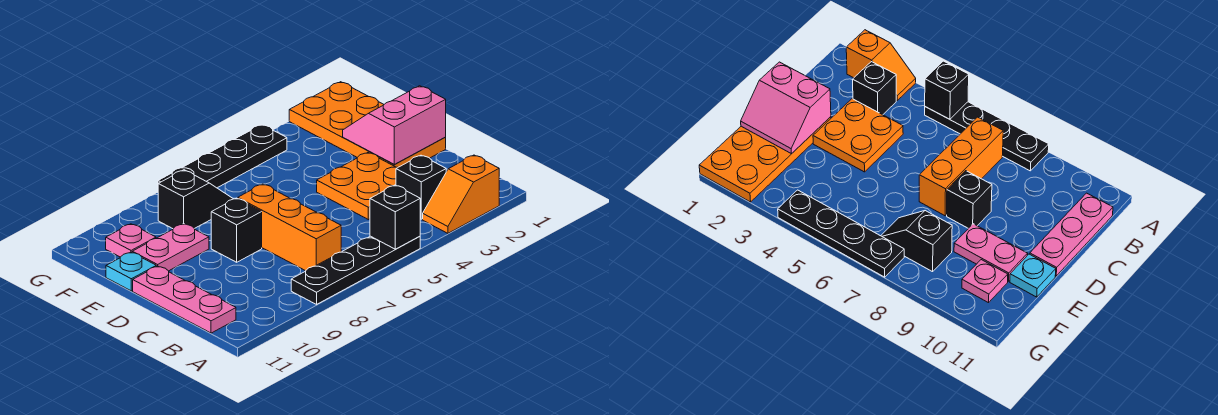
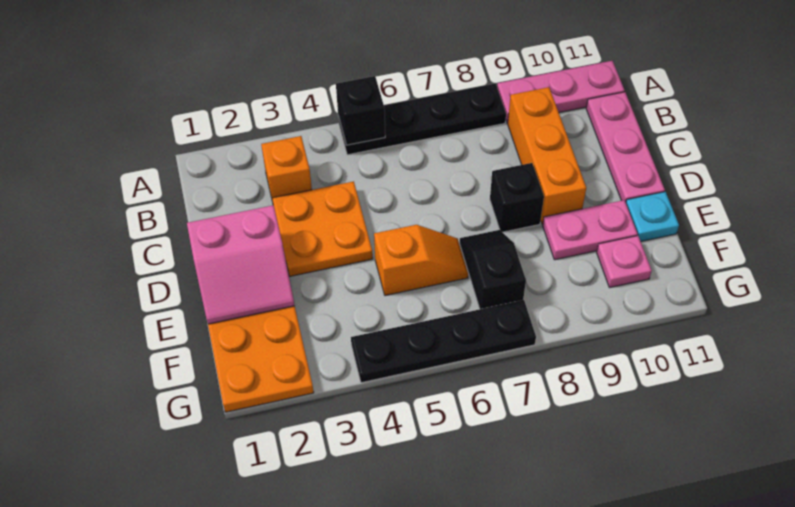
orange slope A2:A3 level 1 top 2 -> orange slope E5:E6 level 1 top 5
none -> pink plate A9:A11 level 1
black brick B3 level 1 -> orange brick B3 level 1
orange brick B7:D7 level 1 -> orange brick B9:D9 level 1
black slope F7:F8 level 1 top 8 -> black slope E7:F7 level 1 top F

